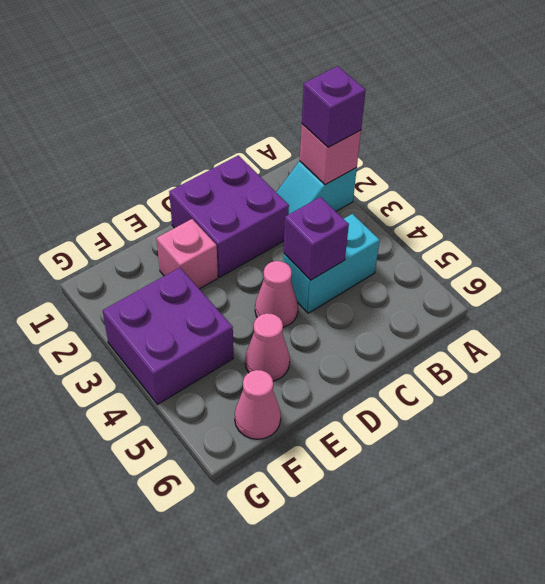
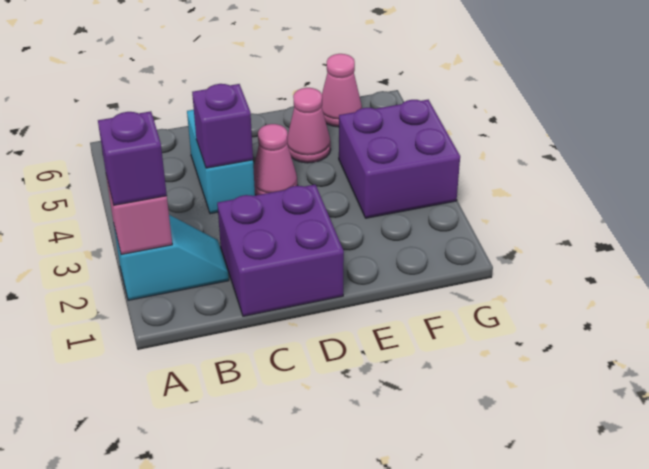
cyan brick B4:C4 level 1 -> cyan brick C4:C5 level 1
pink brick E2 level 1 -> none

